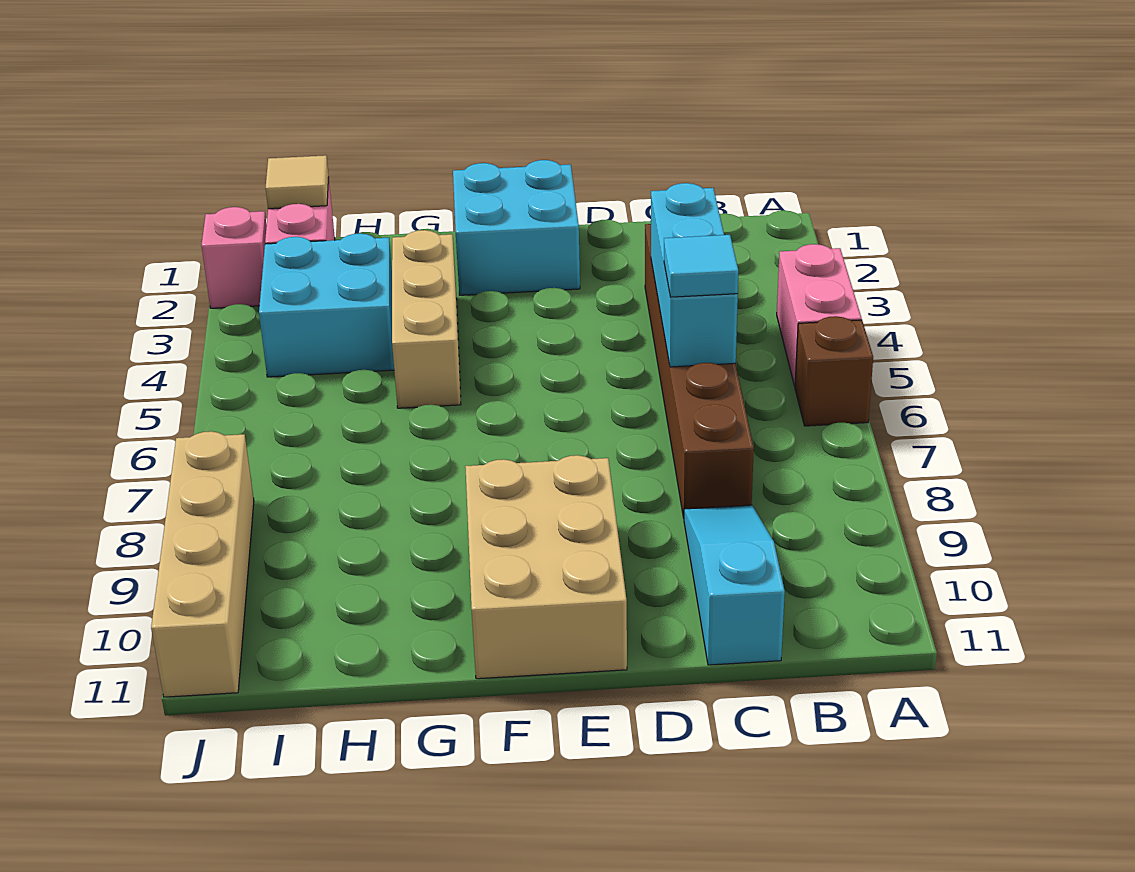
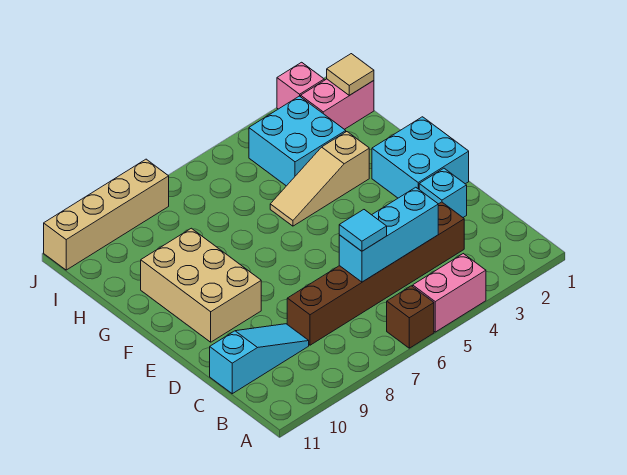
none -> cyan brick D2 level 1
tan brick E9:F11 level 1 -> tan brick E9:G10 level 1
tan brick G3:G5 level 1 -> tan slope G3:G5 level 1 top 3

